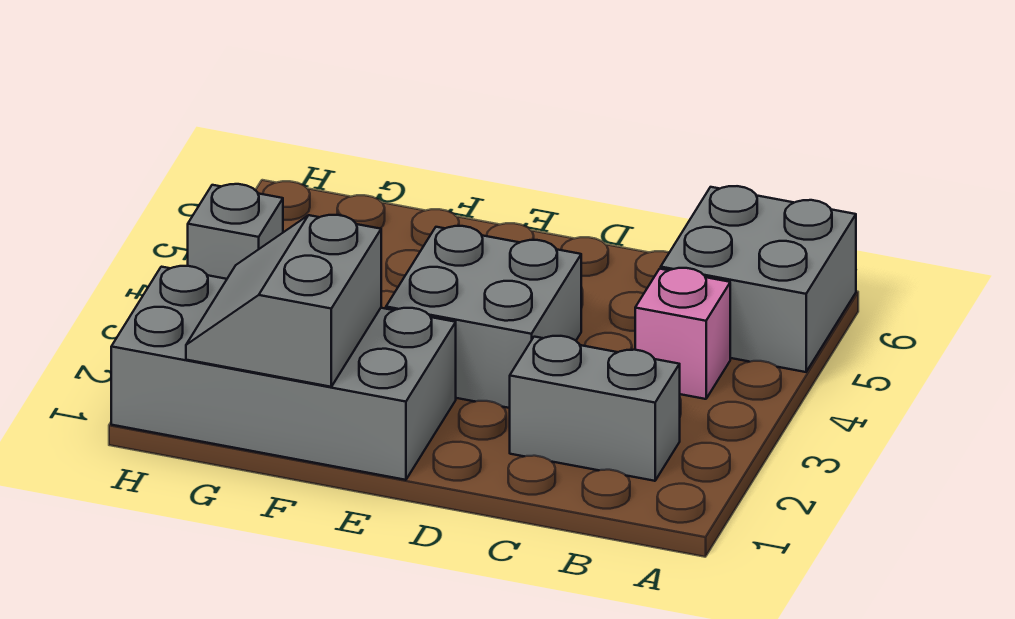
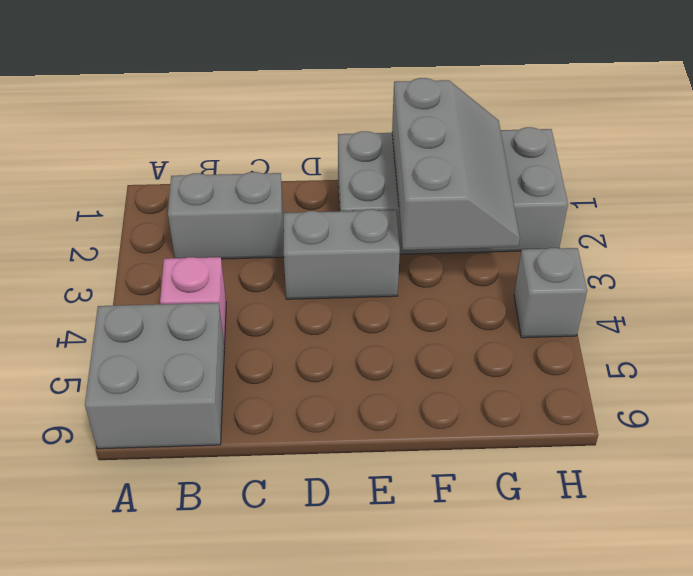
grey brick D3:E4 level 1 -> grey brick D3:E3 level 1
grey slope F1:G2 level 2 top F -> grey slope F1:G3 level 2 top F

